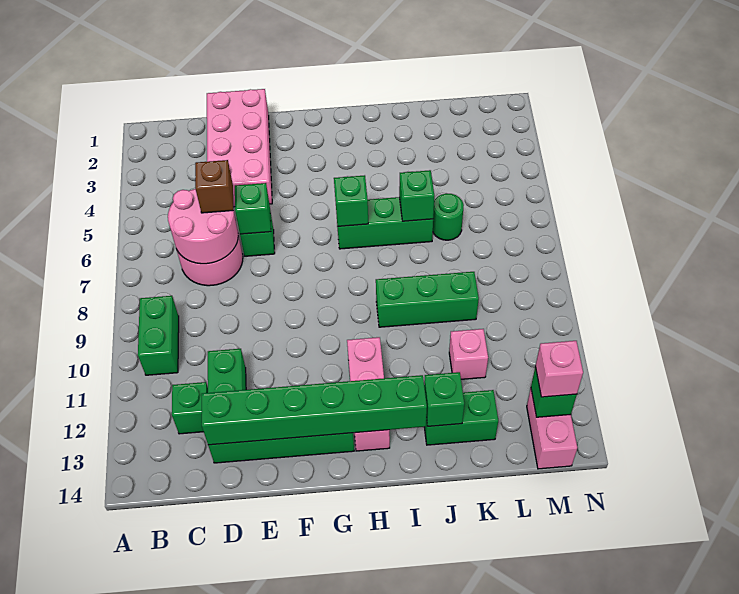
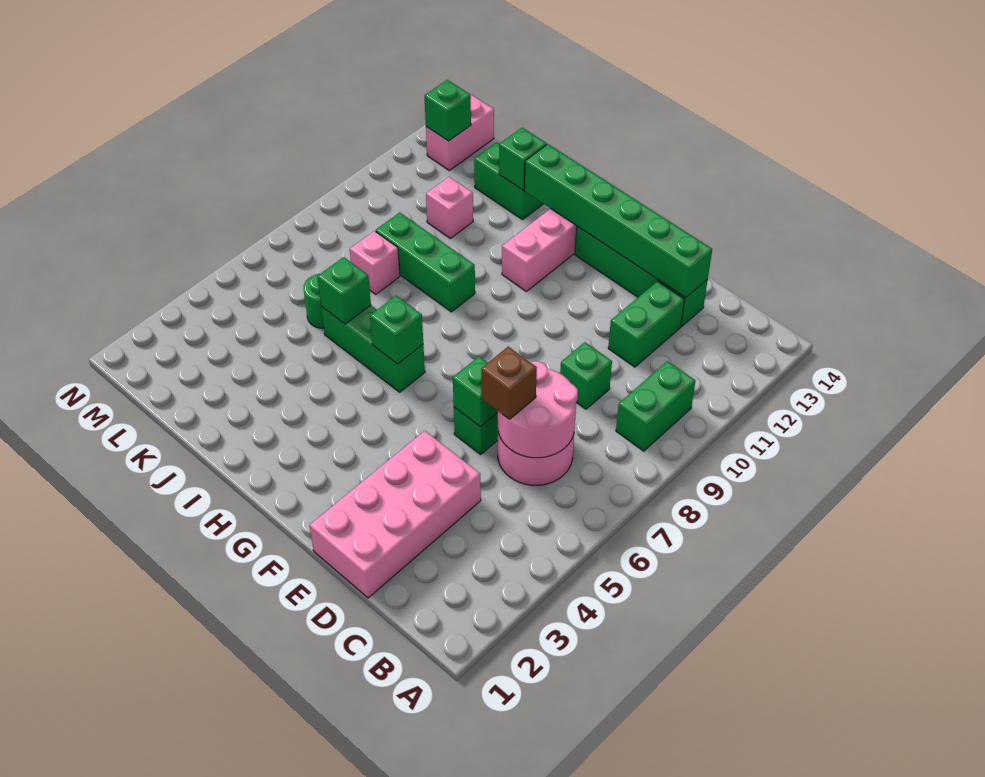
green brick C12 level 1 -> green brick D9 level 1
pink brick M13 level 3 -> pink brick K8 level 1

